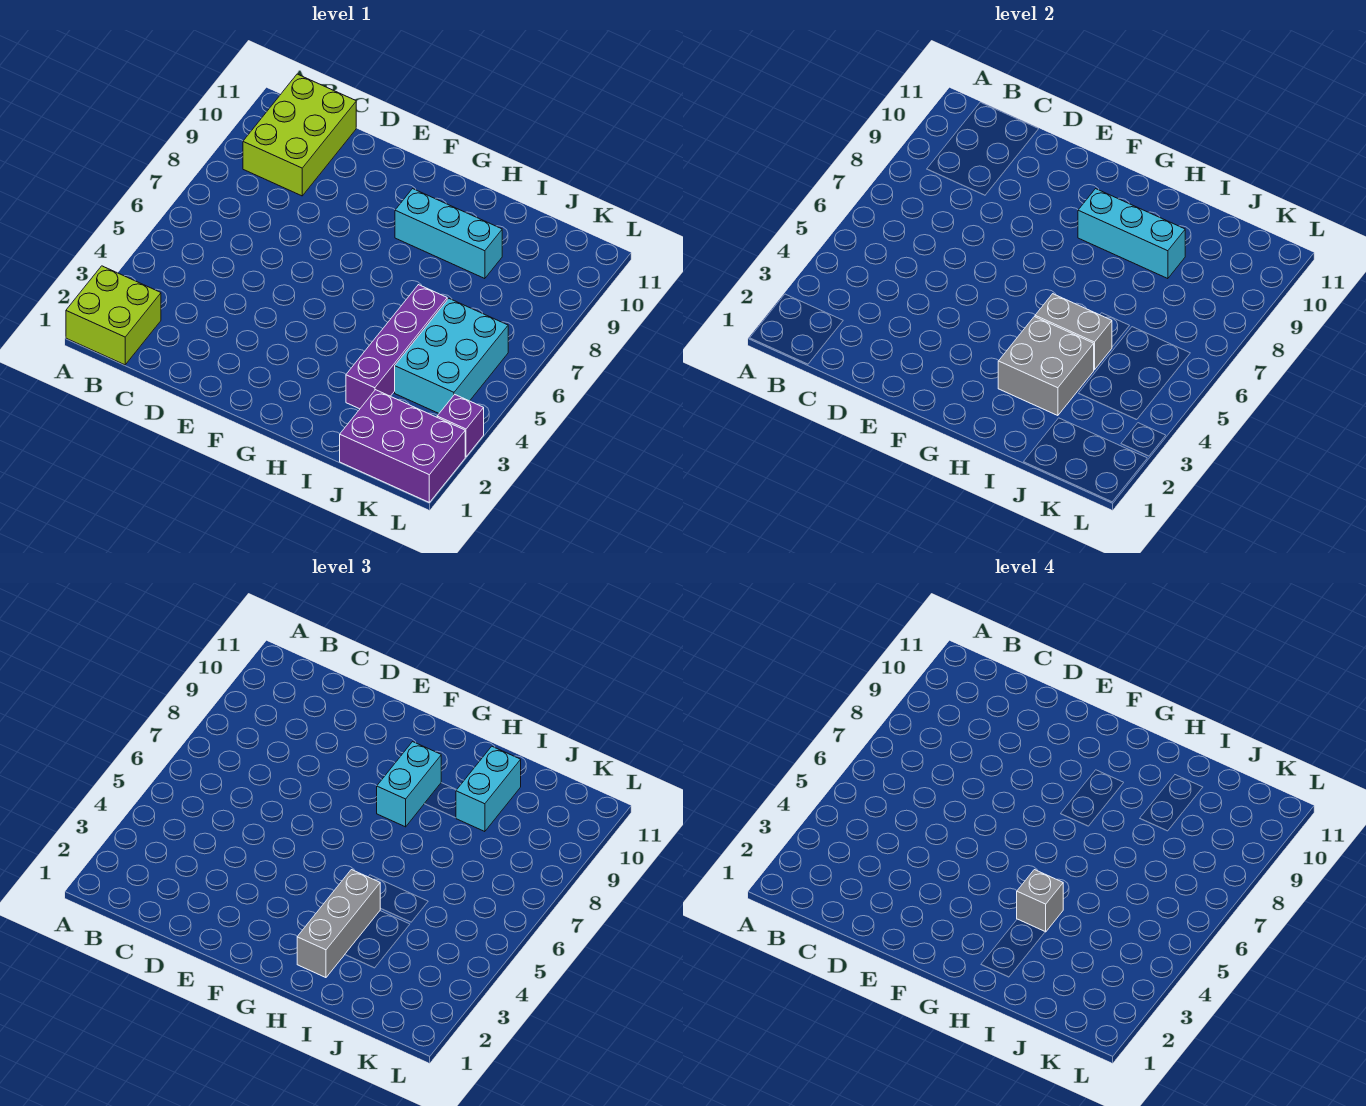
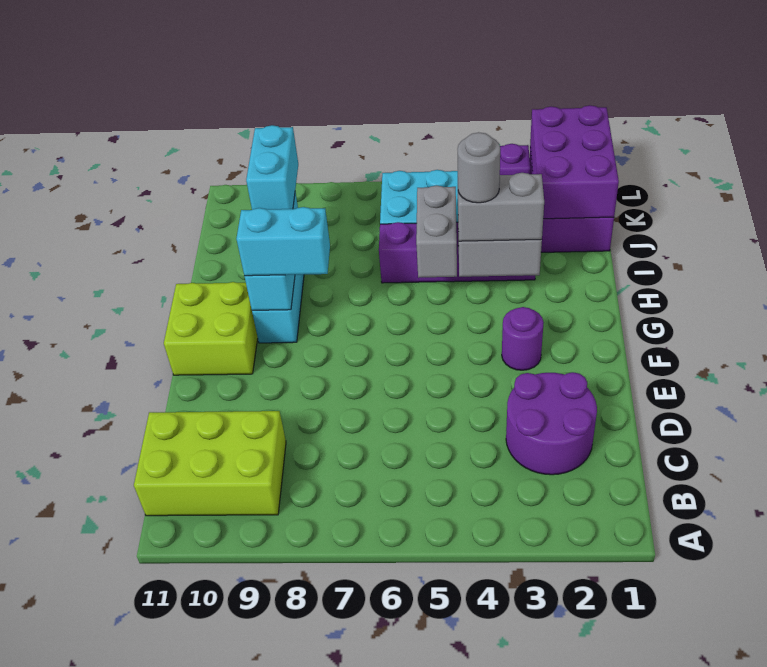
lime brick A1:B2 level 1 -> lime brick F10:G11 level 1
none -> purple round brick C2:D3 level 1
none -> purple round brick F3 level 1
grey brick H2:H4 level 3 -> grey brick H3:H4 level 3
grey brick H4 level 4 -> grey round brick H4 level 4
cyan brick I9:I10 level 3 -> cyan brick I9:J9 level 3
none -> purple brick J1:L2 level 2

